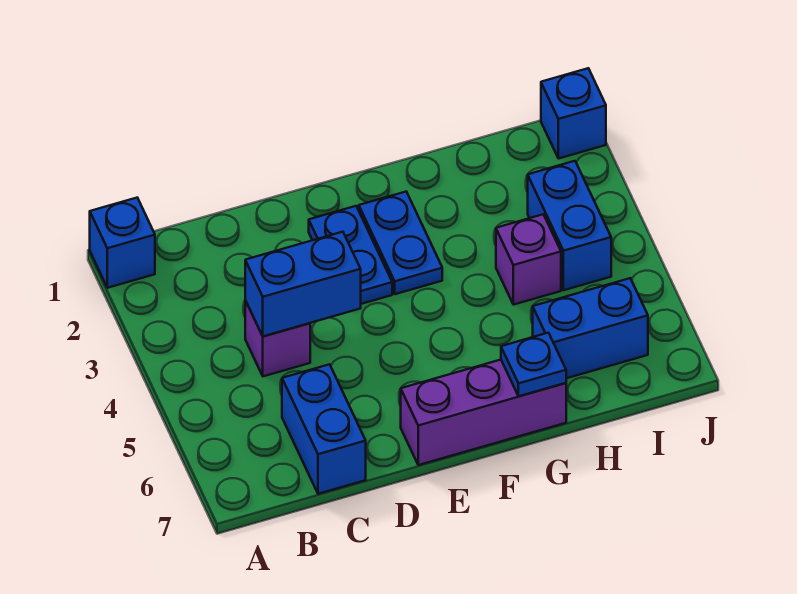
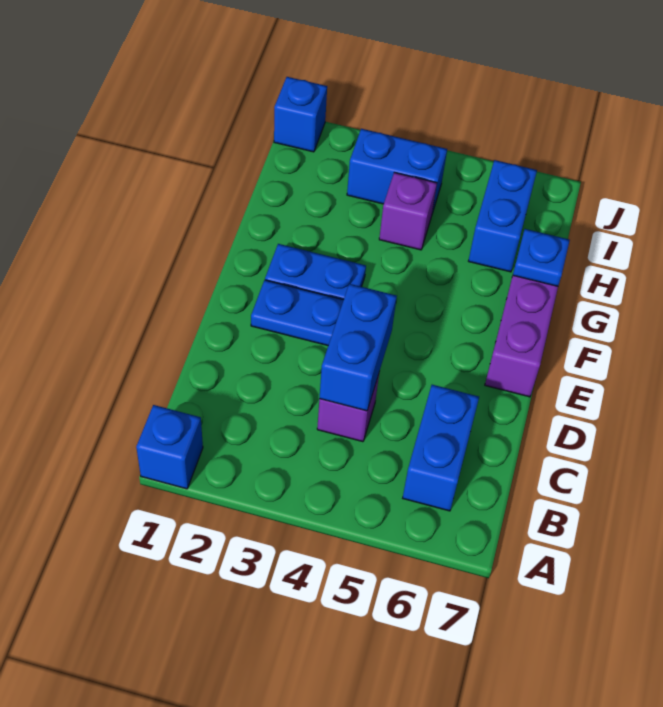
blue brick C6:C7 level 1 -> blue brick B6:C6 level 1

